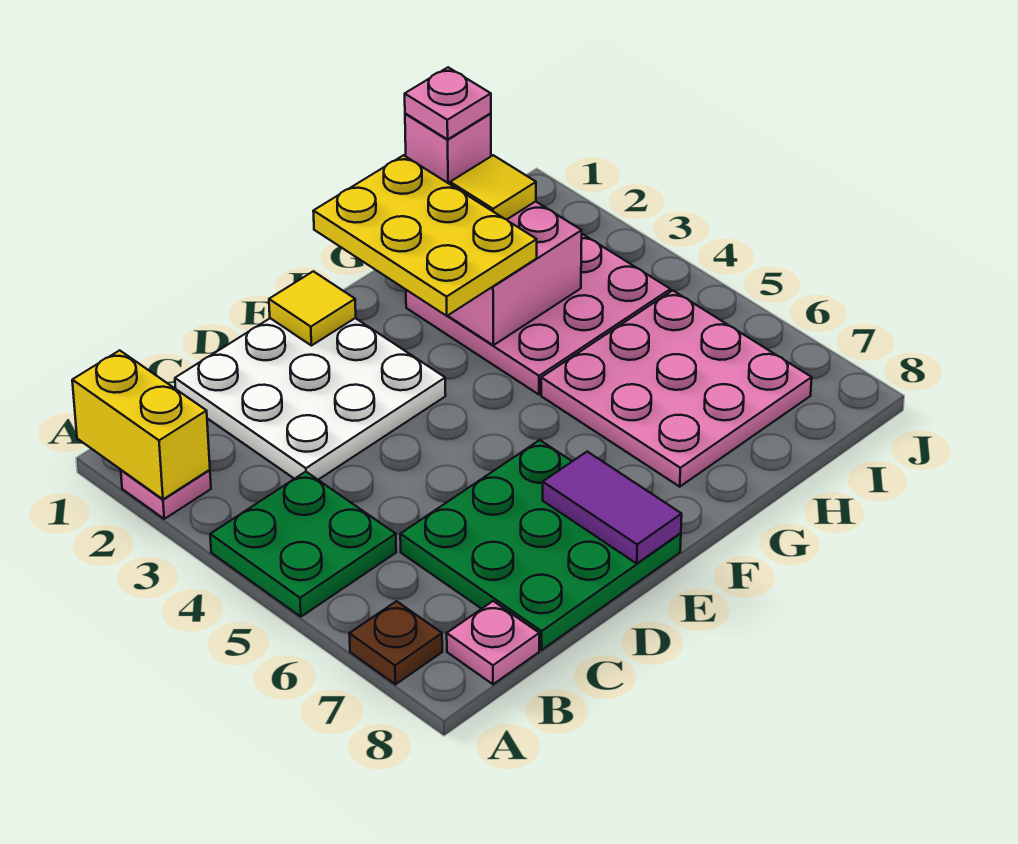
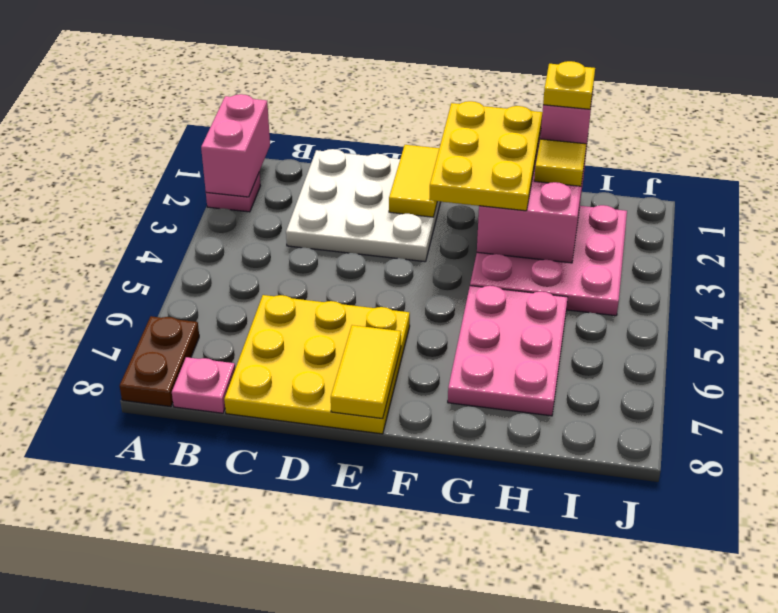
yellow brick A1:A2 level 2 -> pink brick A1:A2 level 2
green plate A4:B5 level 1 -> none
brown plate A7 level 1 -> brown plate A7:A8 level 1
green plate C6:E8 level 1 -> yellow plate C6:E8 level 1
yellow tile E1 level 2 -> yellow tile E1:E2 level 2
purple tile E7:E8 level 2 -> yellow tile E7:E8 level 2
pink plate G5:I7 level 1 -> pink plate G5:H7 level 1
pink plate H1 level 4 -> yellow plate H1 level 4

